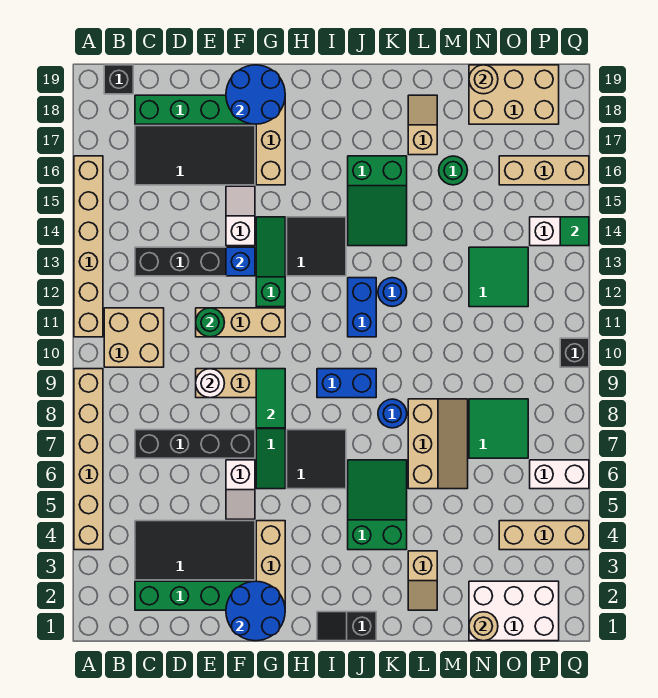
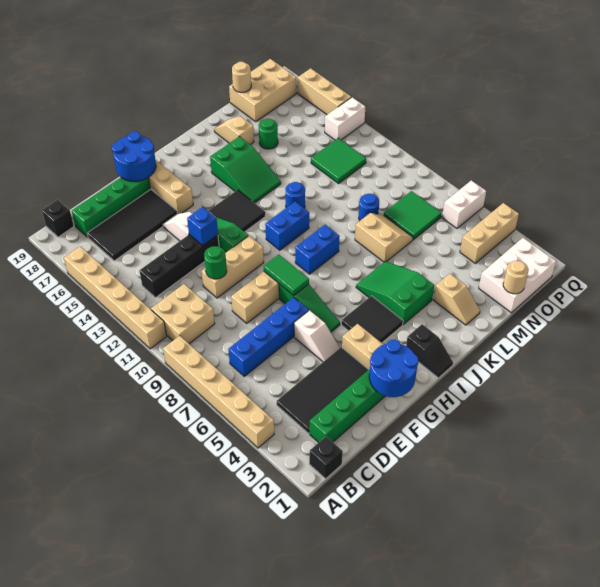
black brick C7:F7 level 1 -> blue brick C7:F7 level 1
white round brick E9 level 2 -> none
black tile H6:I7 level 1 -> black tile H4:I5 level 1
black slope I1:J1 level 1 top J -> black slope I1:I2 level 1 top 2
blue brick J11:J12 level 1 -> blue brick I11:J11 level 1
blue round brick K8 level 1 -> blue round brick M9 level 1
tan slope L6:M8 level 1 top L -> tan slope L7:M8 level 1 top L
tan brick O16:Q16 level 1 -> tan brick Q15:Q17 level 1
black brick Q10 level 1 -> black brick B1 level 1
green tile Q14 level 2 -> none

